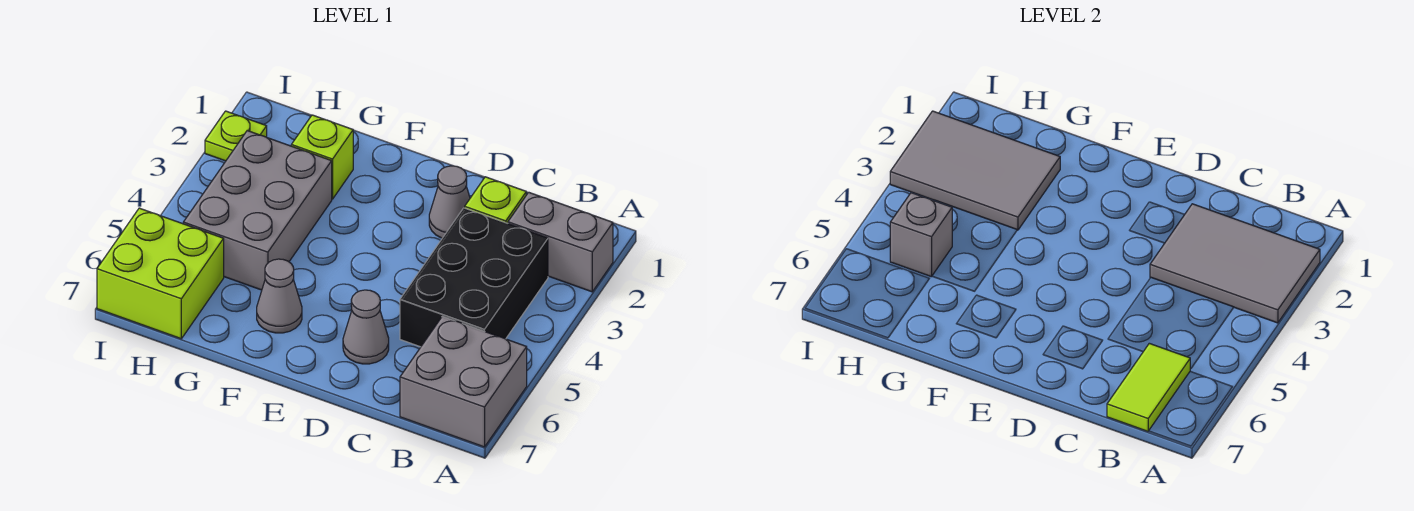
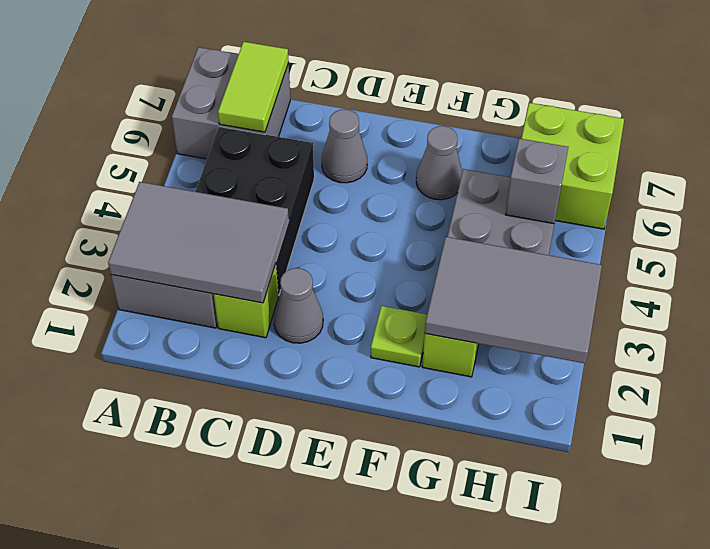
lime plate I2 level 1 -> lime plate F2 level 1

